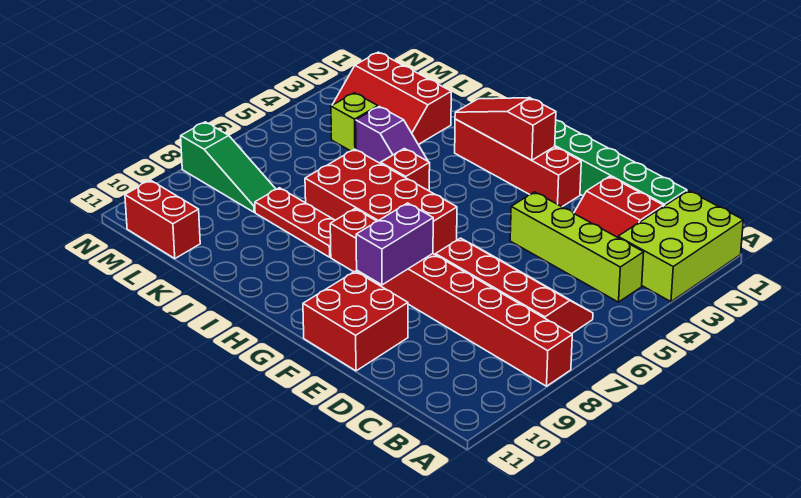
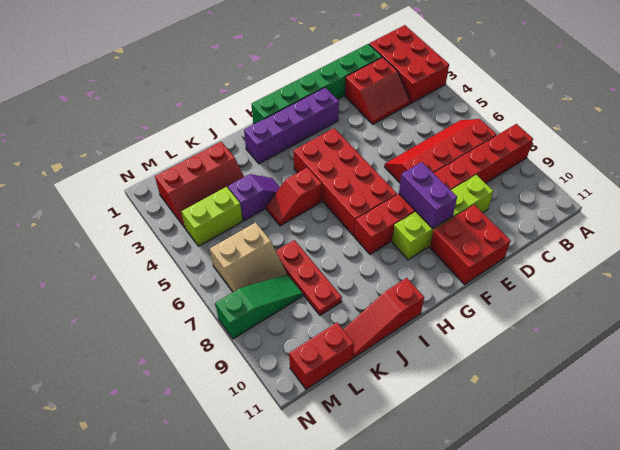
lime brick A1:B3 level 1 -> red brick A1:B3 level 1
lime brick B4:E4 level 1 -> lime brick D9:G9 level 1
red brick F2:I2 level 1 -> purple brick F2:I2 level 1
red slope G2:I2 level 2 top G -> red slope I11:K11 level 1 top I
red brick G6:J7 level 1 -> red brick G4:H7 level 1
red plate I8:K8 level 1 -> red plate K7:K9 level 1
lime brick L4 level 1 -> lime brick L4:M4 level 1
none -> tan slope L6:M7 level 1 top 6

